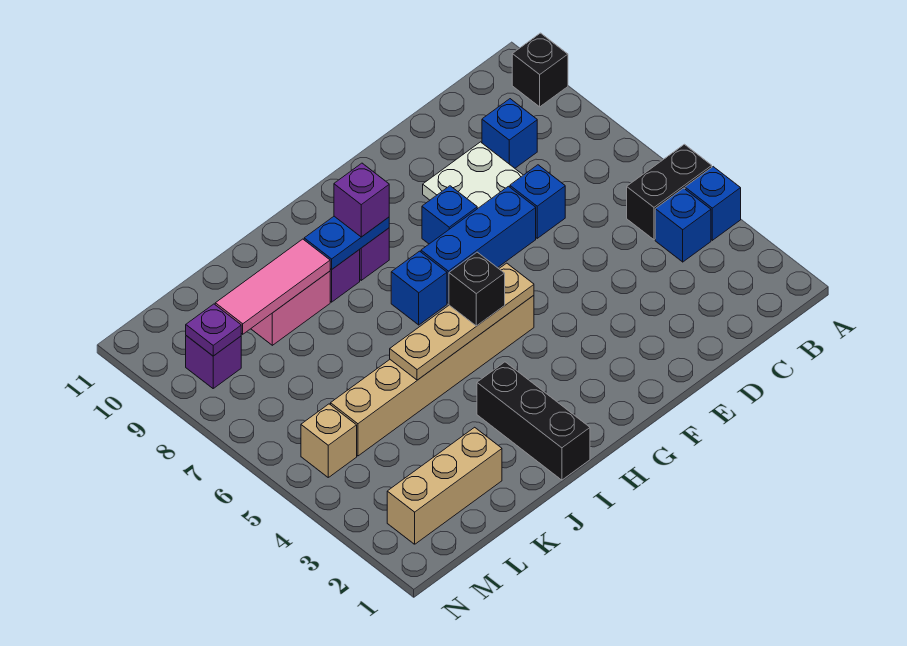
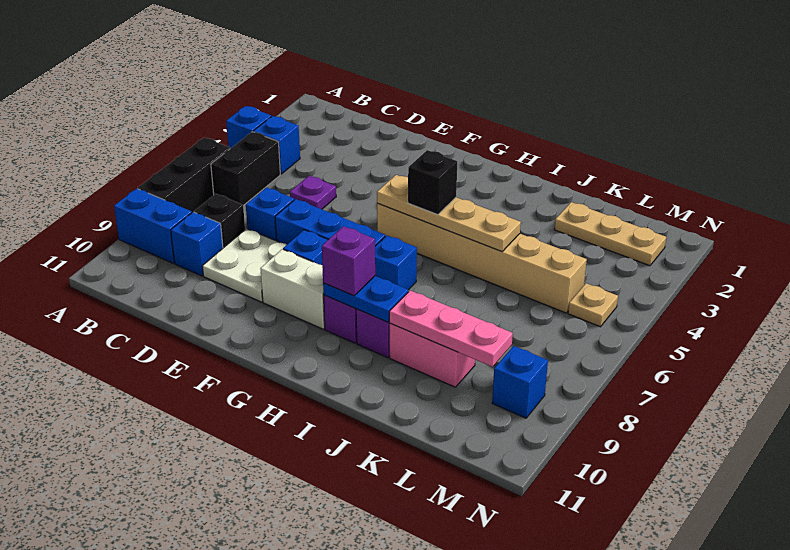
black brick A5:B5 level 1 -> black brick B5:B6 level 1
none -> blue brick A9:B9 level 1
black brick A10 level 1 -> black brick C8 level 1
none -> white brick F9:G9 level 1
black brick I1:I3 level 1 -> black brick A6:A8 level 1
pink tile J9:L9 level 2 -> pink plate J9:L9 level 2
tan brick K2:M2 level 1 -> tan plate K2:M2 level 1
tan brick M5 level 1 -> tan plate M5 level 1
purple brick M9 level 1 -> blue brick M9 level 1
purple plate M9 level 2 -> purple plate D5 level 1

